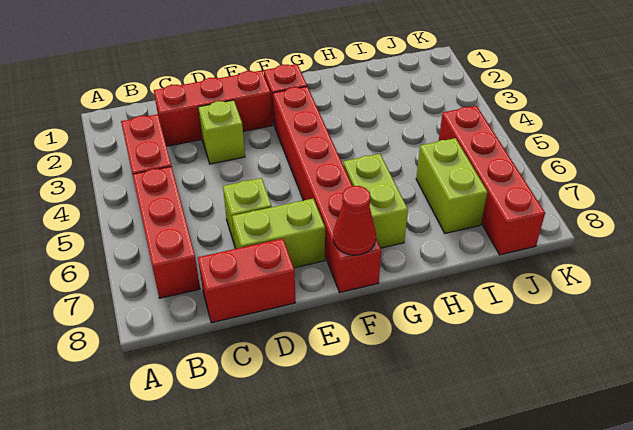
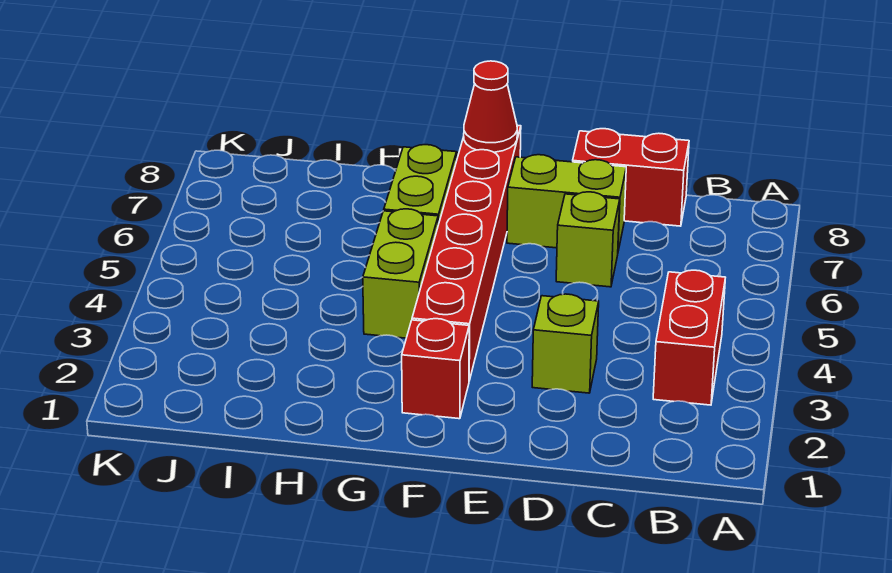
red brick B5:B7 level 1 -> none
red brick C2:E2 level 1 -> none
lime brick I6:I7 level 1 -> lime brick G4:G5 level 1
red brick J5:J8 level 1 -> none

